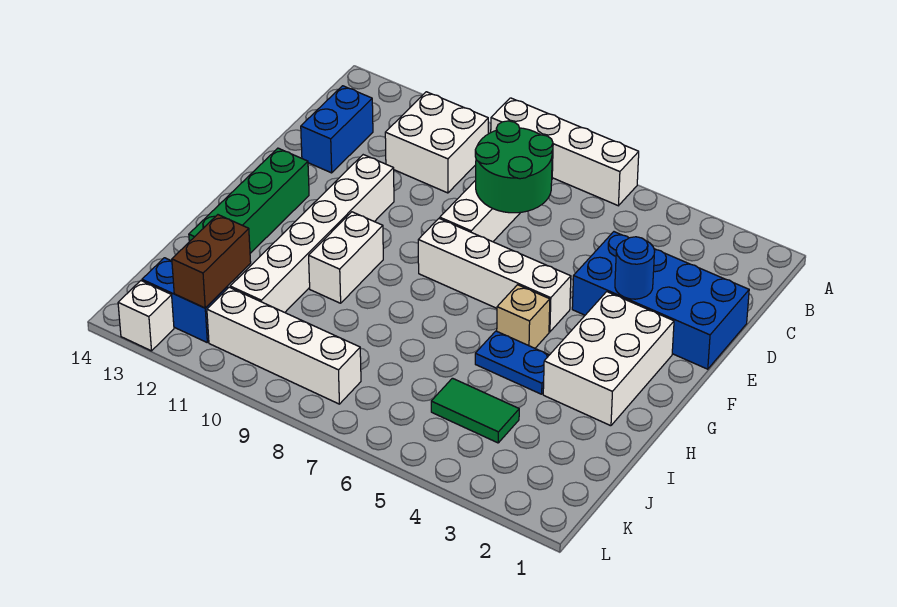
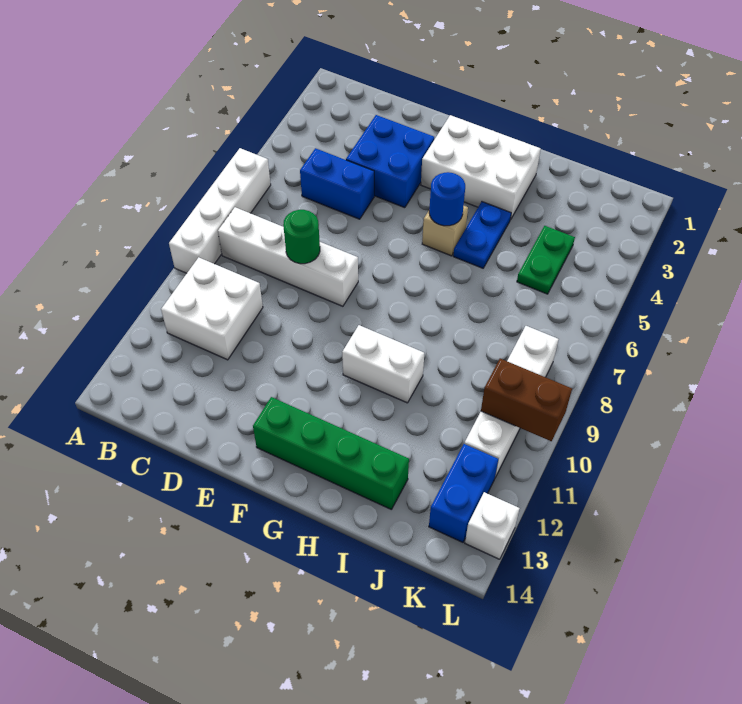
green round brick C7:D8 level 2 -> green round brick D8 level 2
blue brick C13:D13 level 1 -> blue brick C5:D5 level 1
blue brick D1:E4 level 1 -> blue brick D3:E4 level 1
blue round brick E3 level 2 -> blue round brick G5 level 2
white brick E11:J11 level 1 -> none
white brick F5:F8 level 1 -> none
green tile J4:J5 level 1 -> green plate J4:J5 level 1
brown brick J12:K12 level 2 -> brown brick K10:L10 level 2

